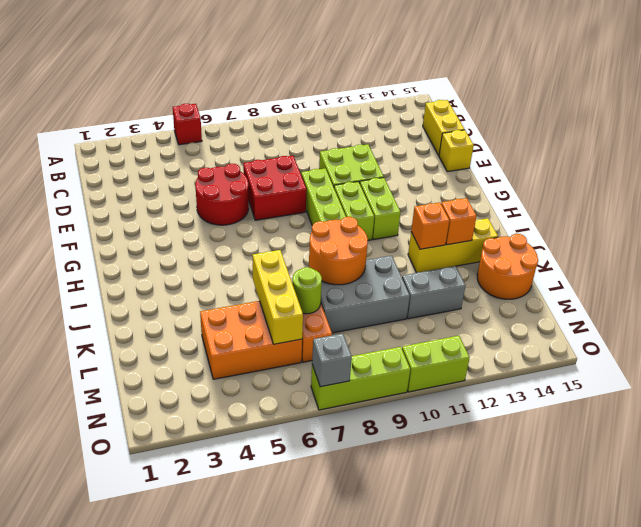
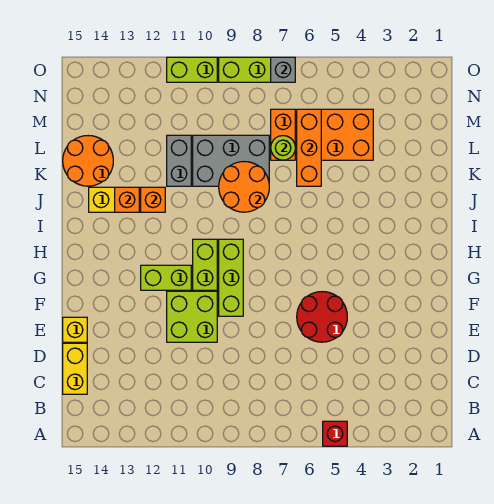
red brick E7:F8 level 1 -> none
lime brick G11:H11 level 1 -> lime brick G11:G12 level 1
yellow brick K6:M6 level 2 -> orange brick K6:M6 level 2
grey brick L11:L12 level 1 -> grey brick K11:L11 level 1

